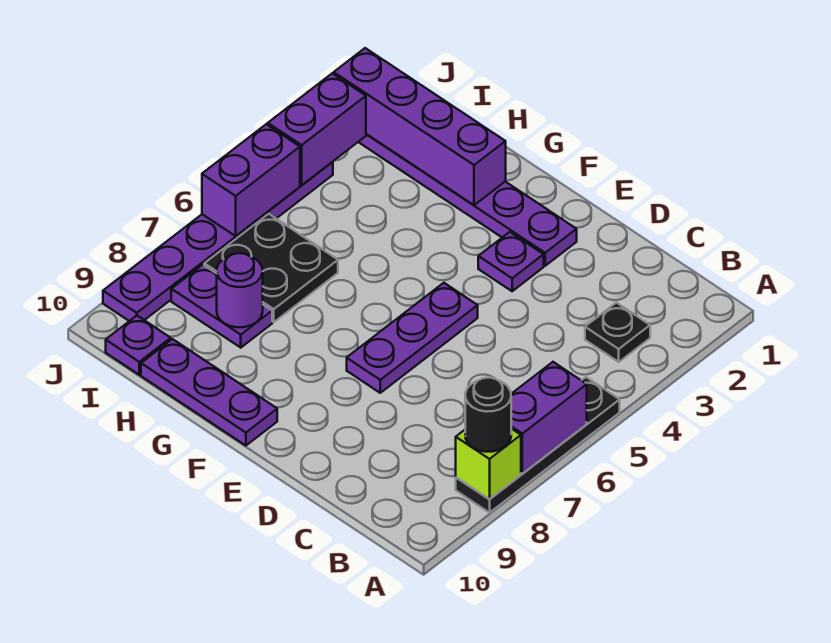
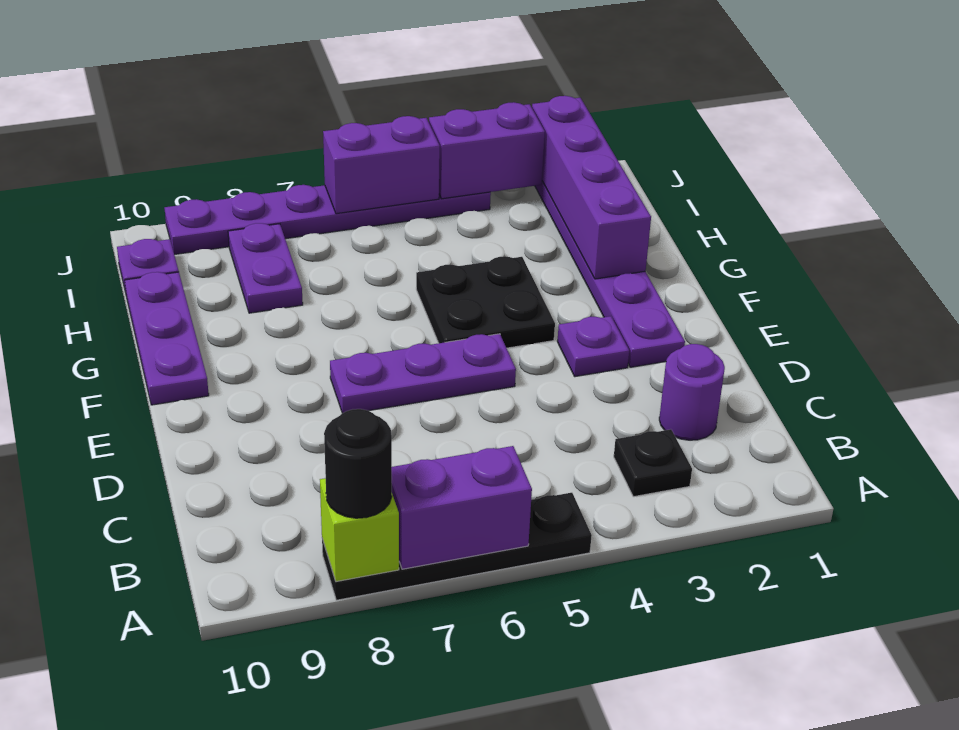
black plate H6:I7 level 1 -> black plate F4:G5 level 1
purple round brick H8 level 2 -> purple round brick C2 level 1

